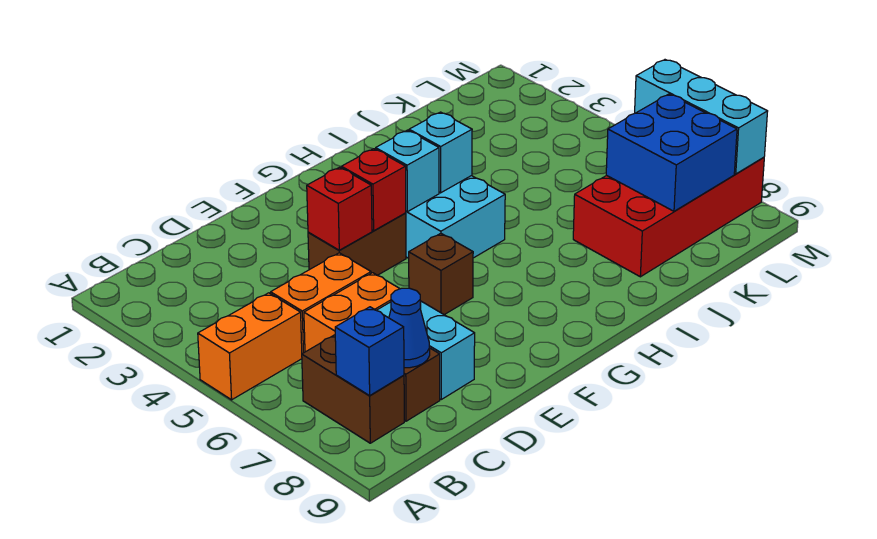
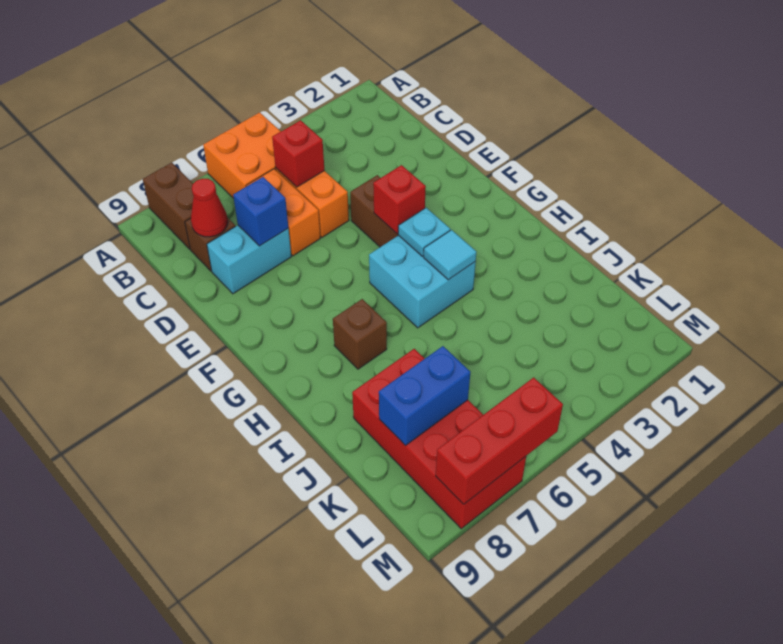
orange brick A5:B5 level 1 -> orange brick A5:B6 level 1
brown brick B7:B8 level 1 -> brown brick A8:B8 level 1
blue brick B8 level 2 -> blue brick D7 level 2
blue cone C8 level 2 -> red cone C8 level 2
red brick E4 level 2 -> red brick C5 level 2
brown brick F6 level 1 -> brown brick H7 level 1
cyan brick G4 level 2 -> cyan plate G4 level 2
cyan brick H4 level 2 -> cyan tile H4 level 2
blue brick K7:L8 level 2 -> blue brick K7:K8 level 2
cyan brick M6:M8 level 2 -> red brick M6:M8 level 2

